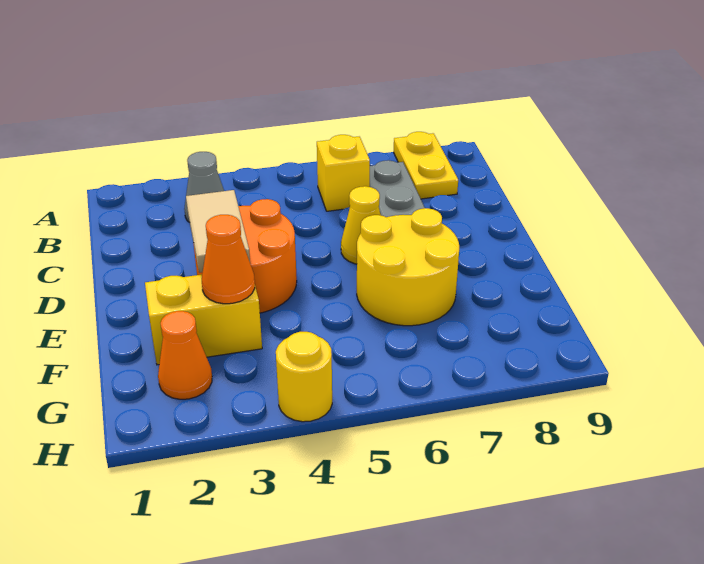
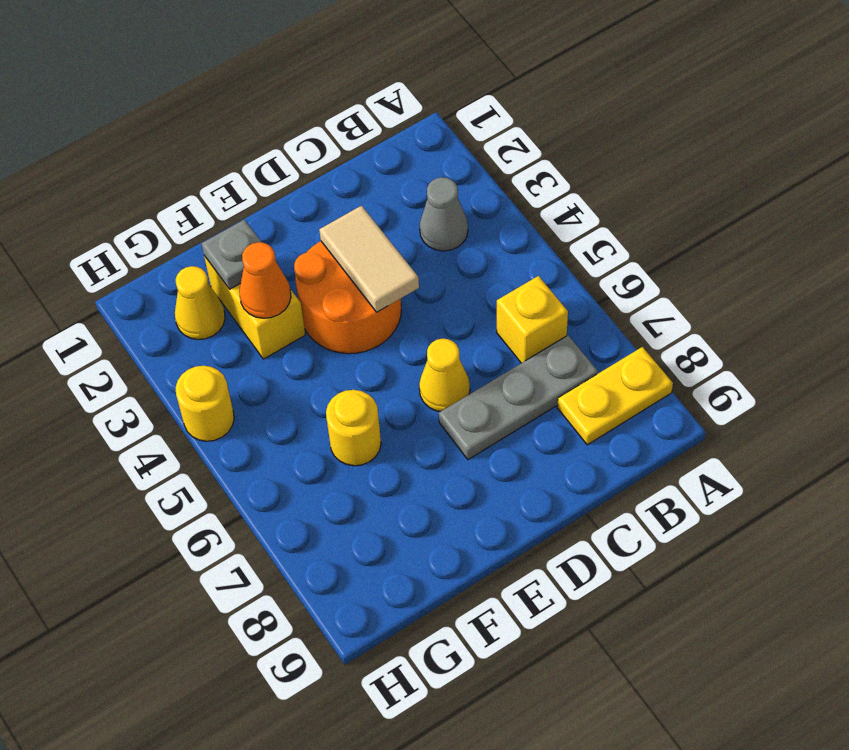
tan tile D3:E3 level 2 -> tan tile D3:D4 level 2
yellow round brick E6:F7 level 1 -> yellow round brick F6 level 1
none -> grey plate F2 level 2
orange cone G2 level 1 -> yellow cone G2 level 1

